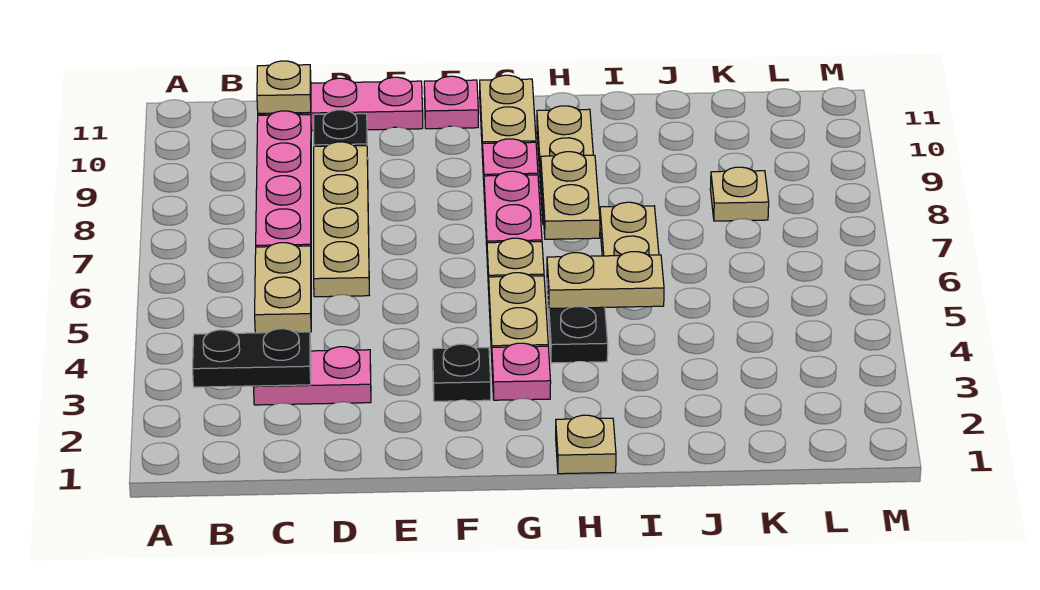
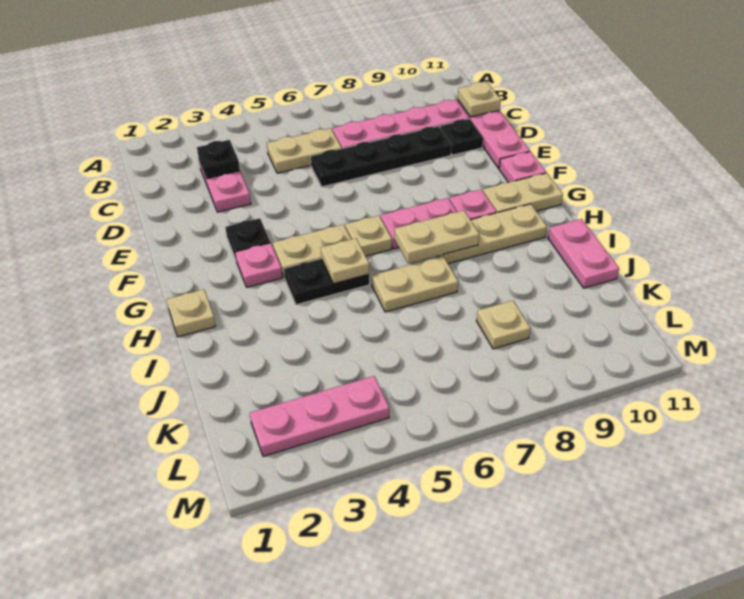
black plate B3:C3 level 2 -> black plate C3 level 2
tan plate D6:D9 level 1 -> black plate D6:D9 level 1
tan plate H5:I5 level 2 -> tan plate H5 level 2
none -> pink plate I11:J11 level 1
none -> pink plate L2:L4 level 1

